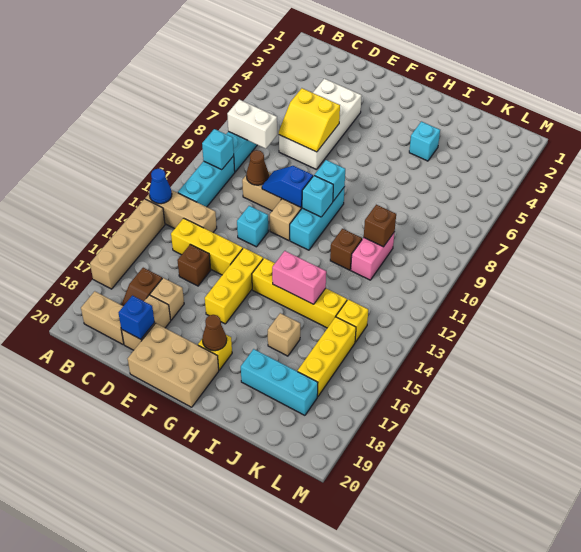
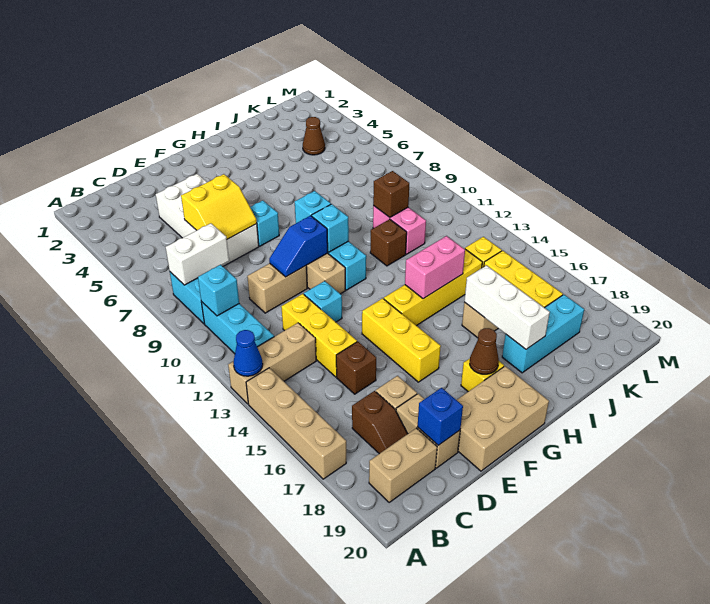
yellow brick C14:E14 level 1 -> yellow brick D12:D14 level 1
brown cone D10 level 2 -> brown cone K4 level 1
cyan brick I4 level 1 -> cyan brick F7 level 1
none -> white brick I16:I18 level 2

